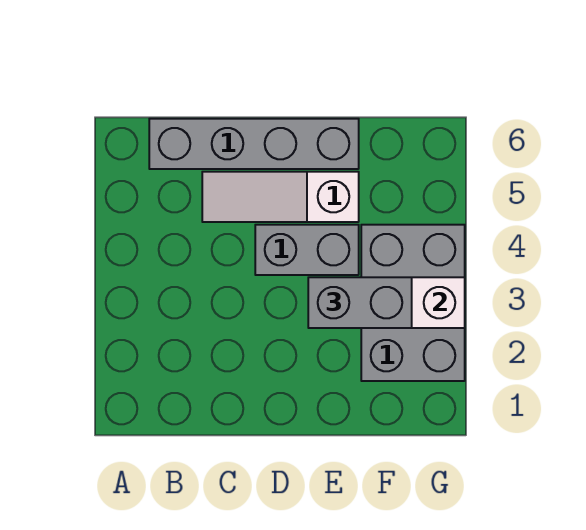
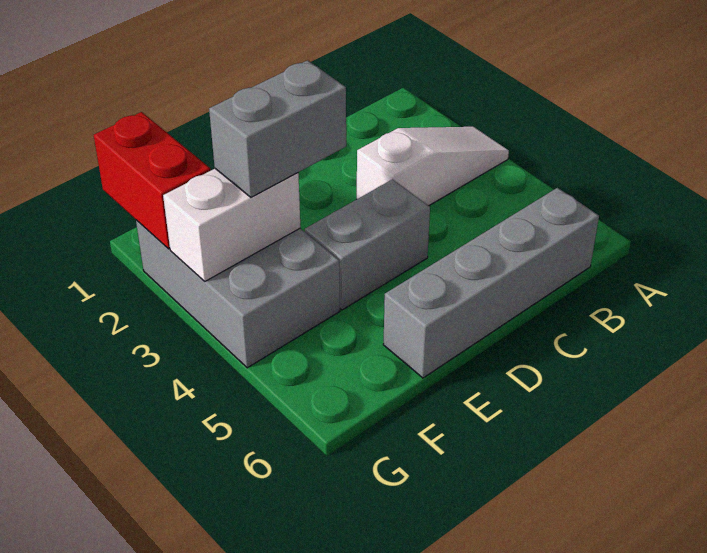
white slope C5:E5 level 1 top E -> white slope A3:C3 level 1 top C
none -> red brick G1:G2 level 2

